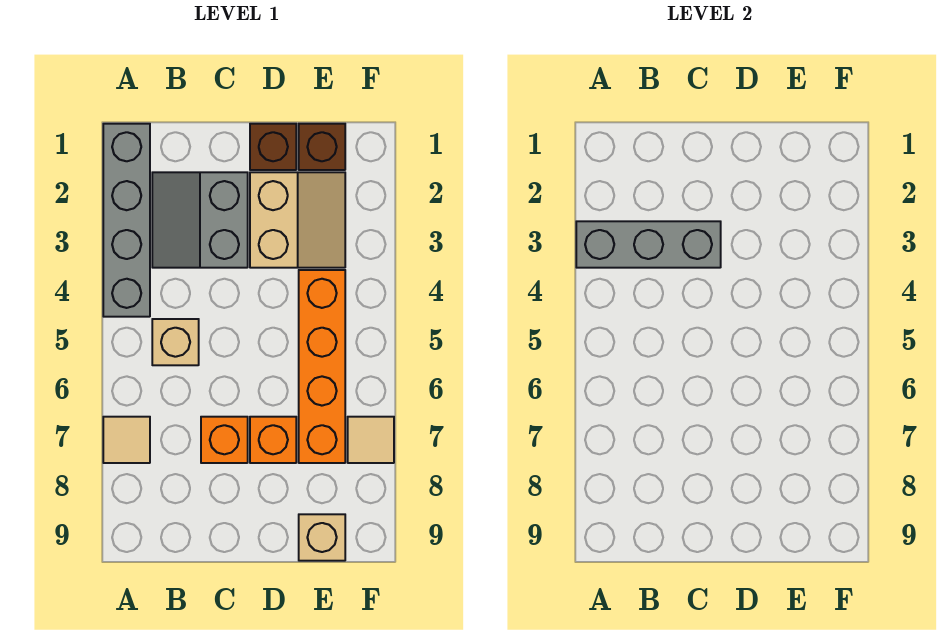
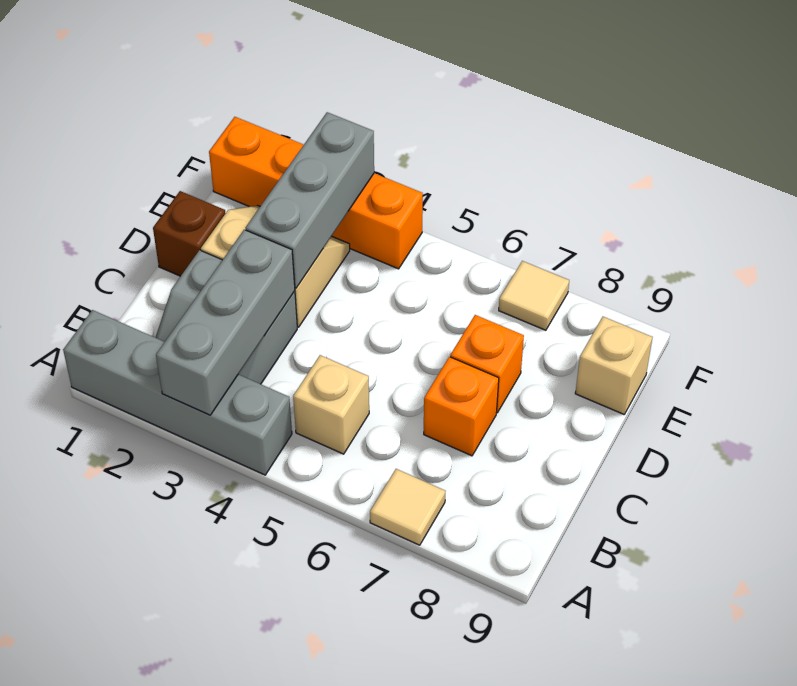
none -> grey brick D3:F3 level 2
brown brick E1 level 1 -> none
orange brick E4:E7 level 1 -> orange brick F1:F4 level 1

